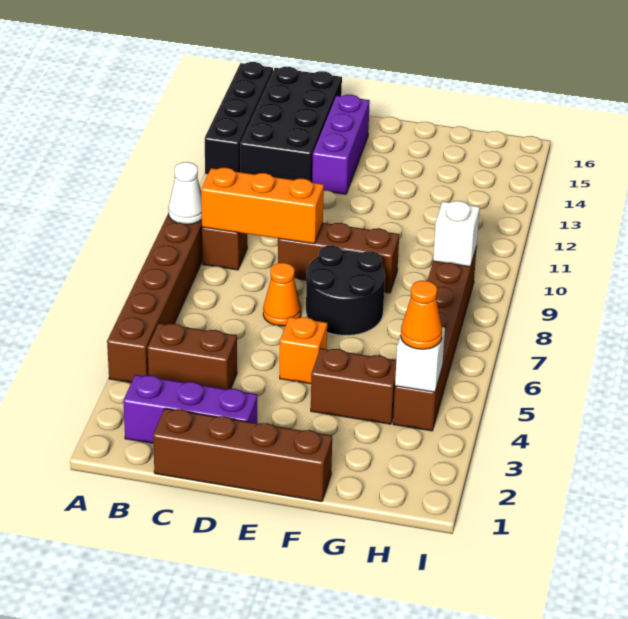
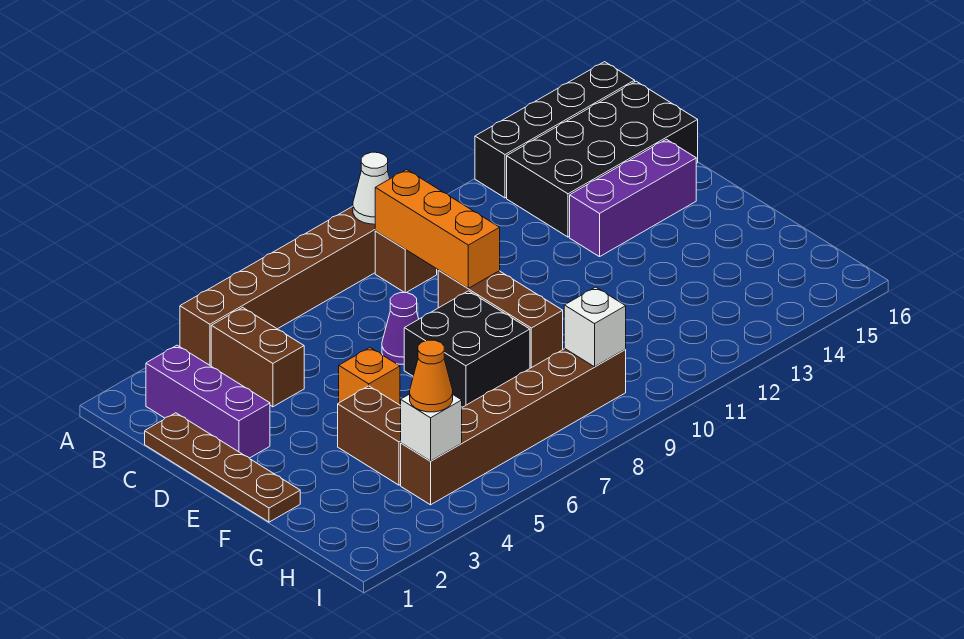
brown brick C1:F1 level 1 -> brown plate C1:F1 level 1
orange cone D7 level 1 -> purple cone D7 level 1
black round brick E7:F8 level 1 -> black brick E7:F8 level 1

